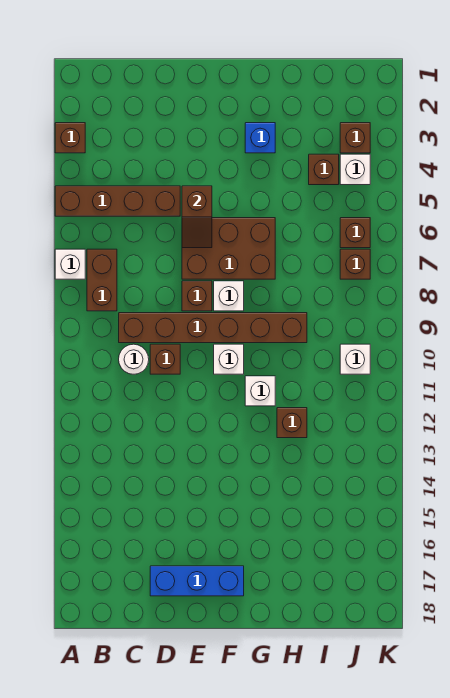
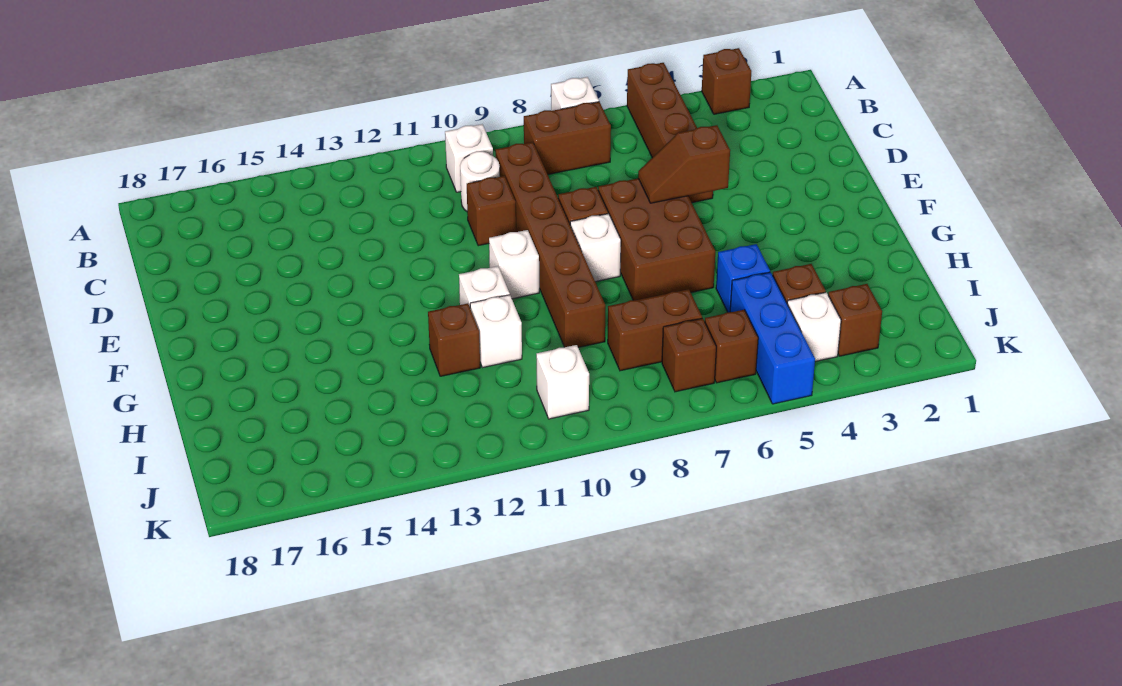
none -> white brick B10 level 1
blue brick D17:F17 level 1 -> blue brick I5:K5 level 1
blue brick G3 level 1 -> blue brick H5 level 1
none -> white brick H11 level 1
none -> brown brick I7:I8 level 1

